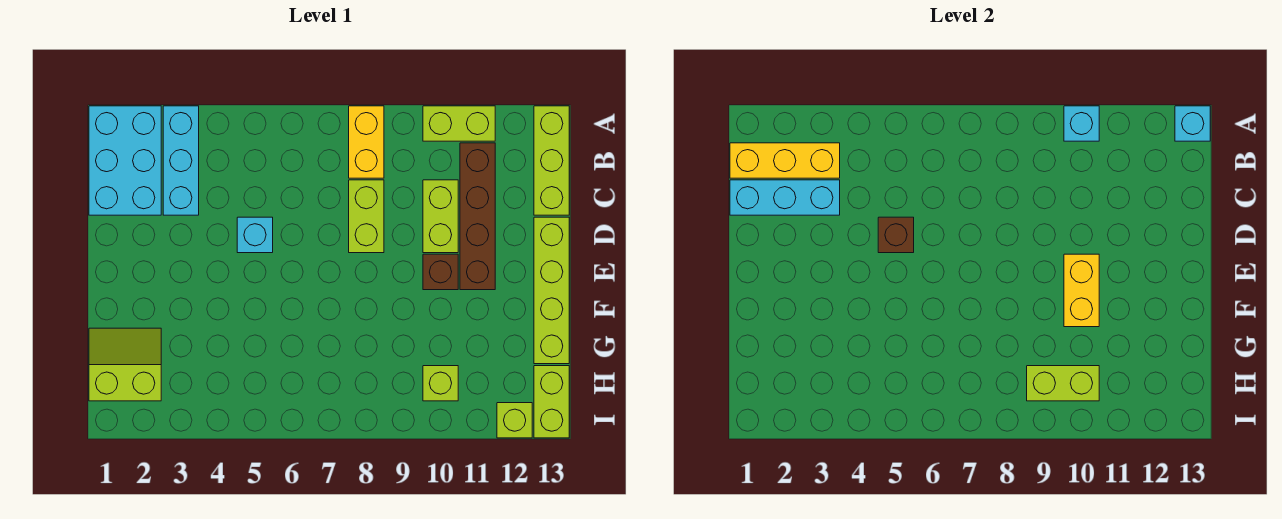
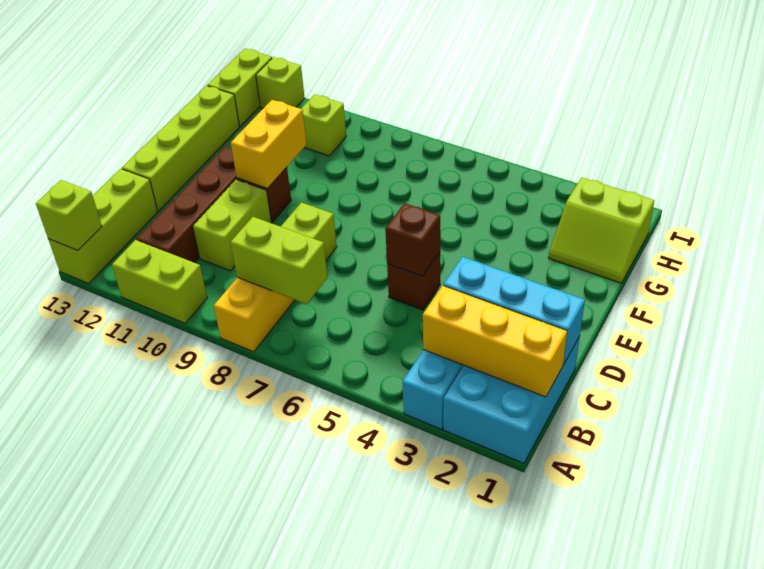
cyan brick A10 level 2 -> none
cyan brick A13 level 2 -> lime brick A13 level 2
cyan brick D5 level 1 -> brown brick D5 level 1
lime brick H9:H10 level 2 -> lime brick B7:B8 level 2

